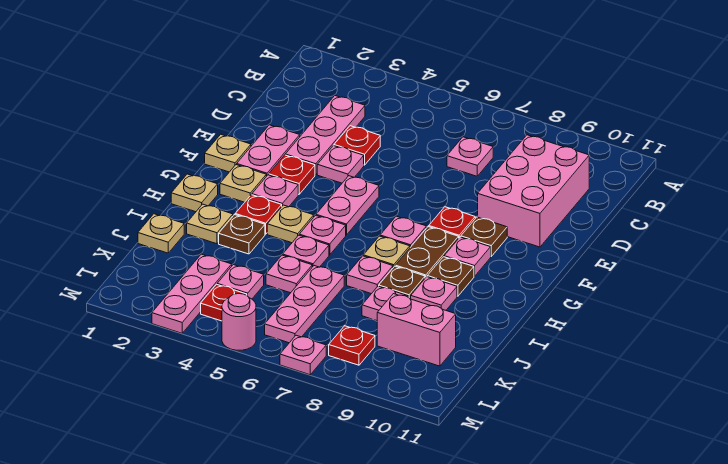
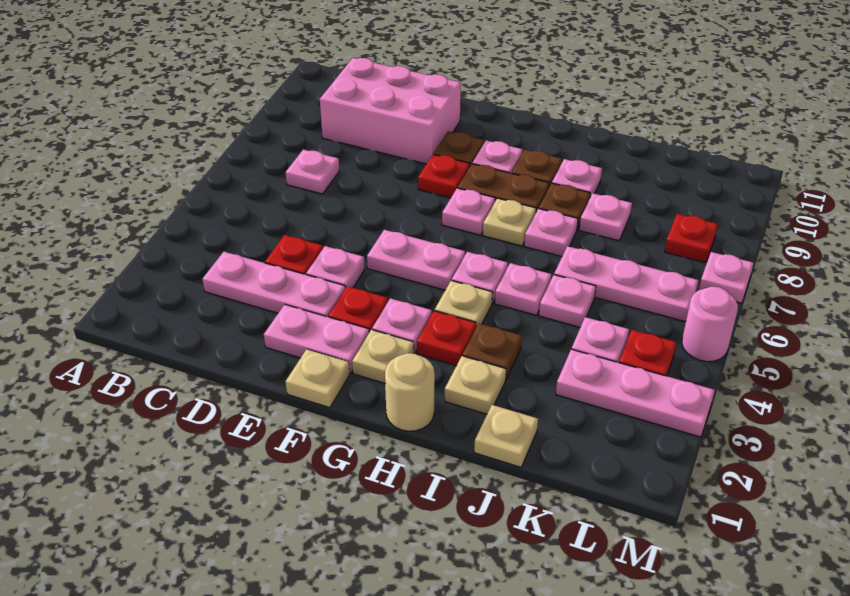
tan plate H1 level 1 -> tan round brick H1 level 1
pink brick K9:K10 level 1 -> none

